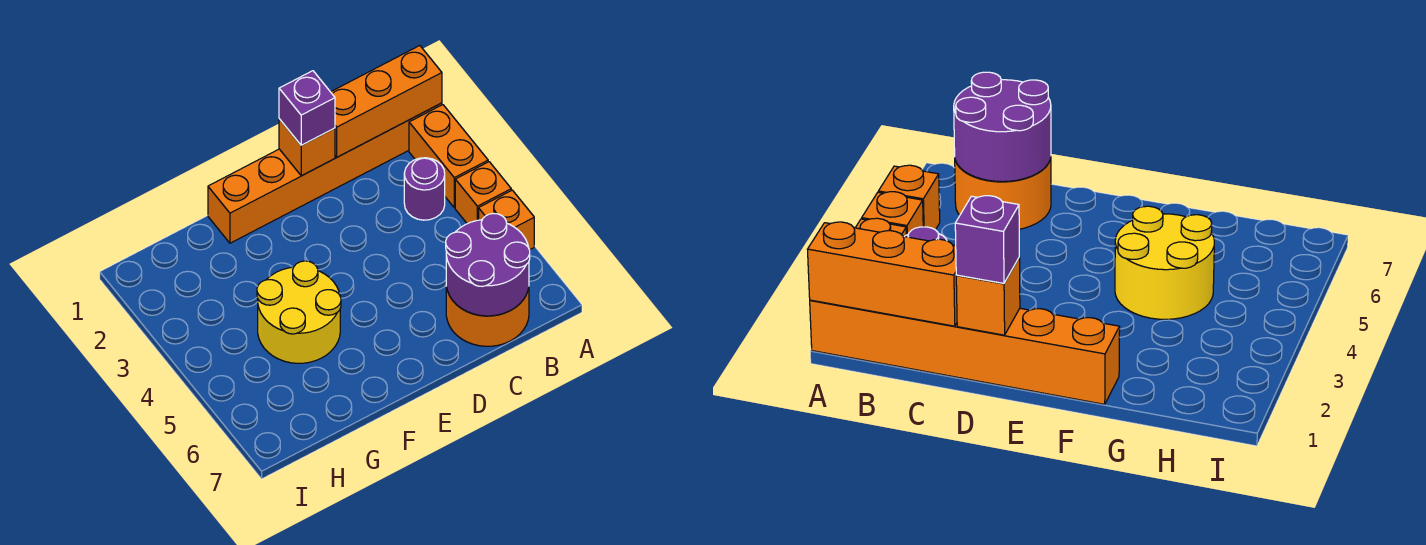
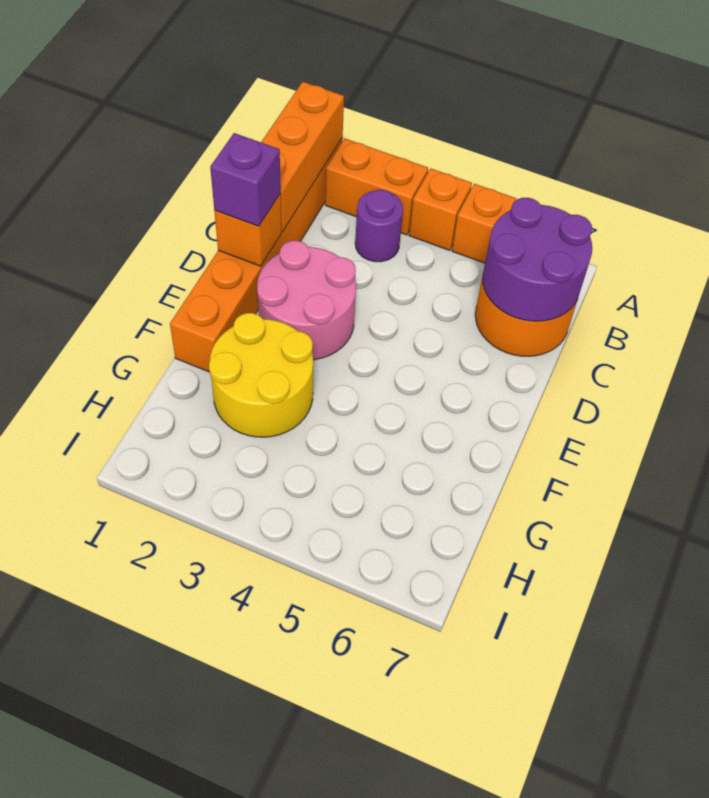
none -> pink round brick D2:E3 level 1
yellow round brick F4:G5 level 1 -> yellow round brick F2:G3 level 1

